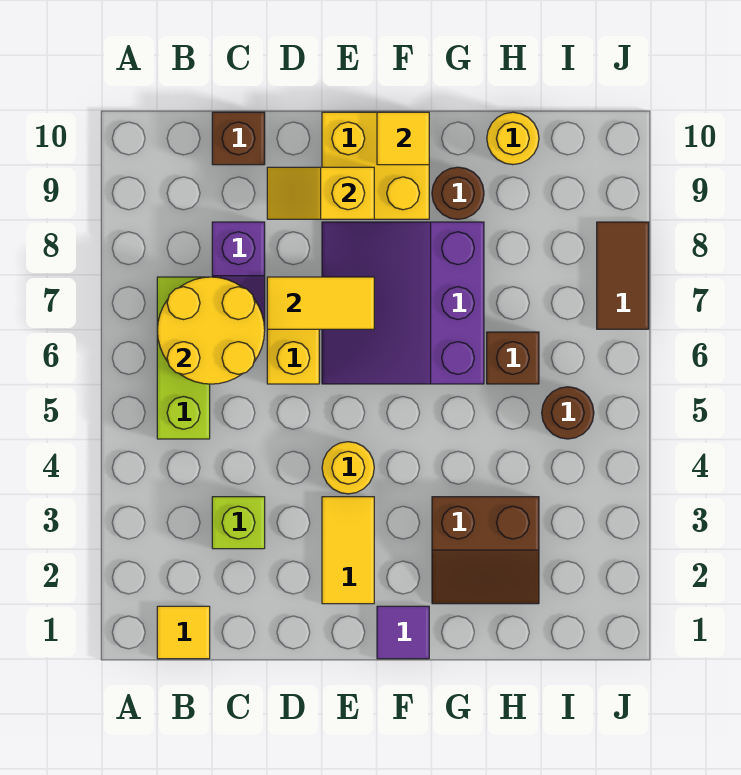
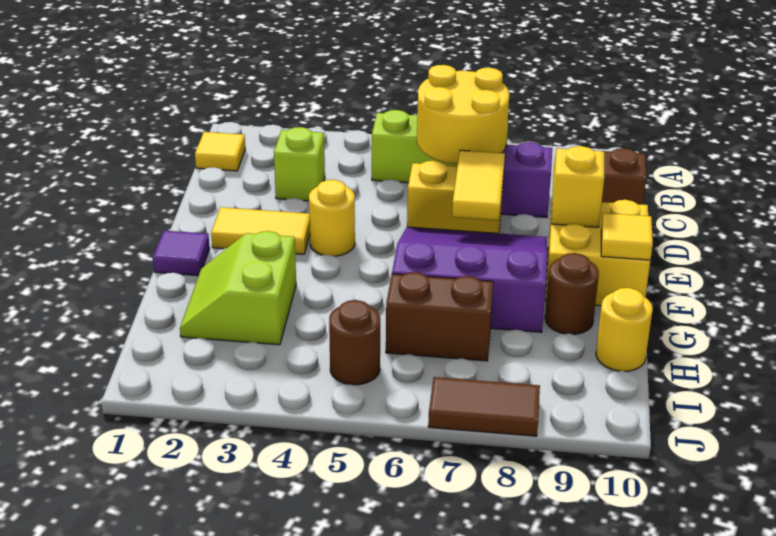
brown slope G2:H3 level 1 top 3 -> lime slope G2:H3 level 1 top 3
brown brick H6 level 1 -> brown brick H6:H7 level 1

